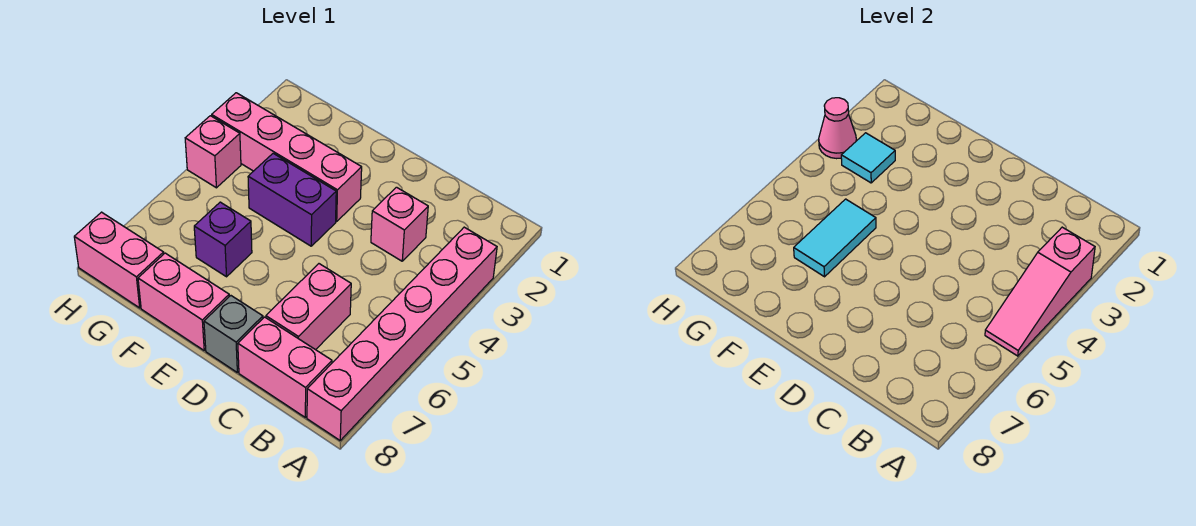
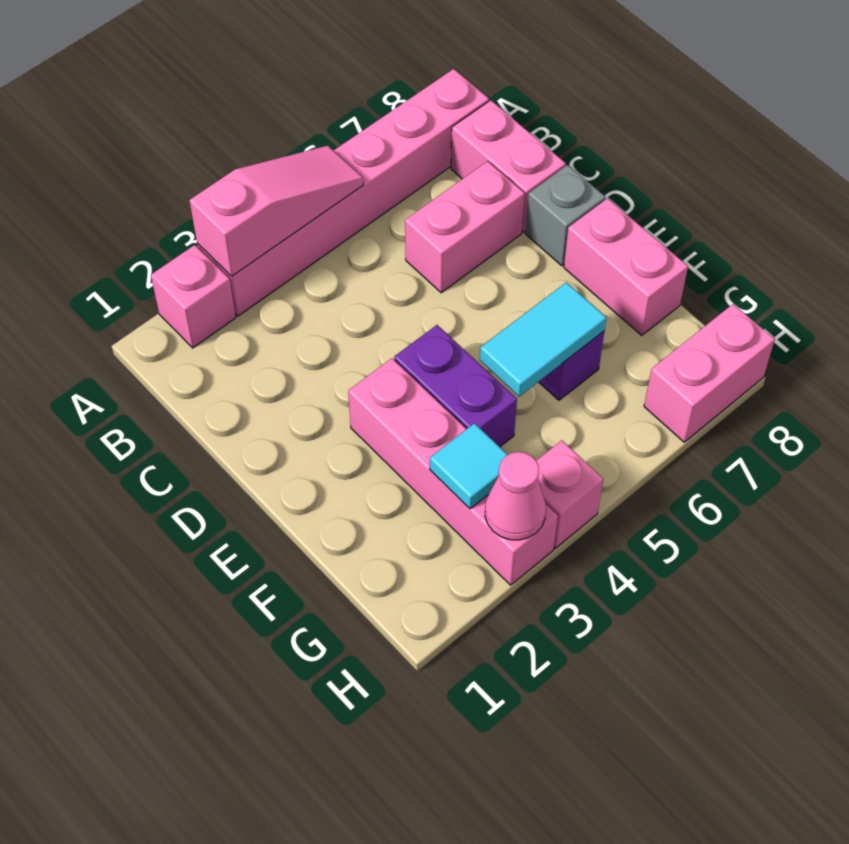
pink brick C3 level 1 -> pink brick A2 level 1
pink brick G8:H8 level 1 -> pink brick H7:H8 level 1

